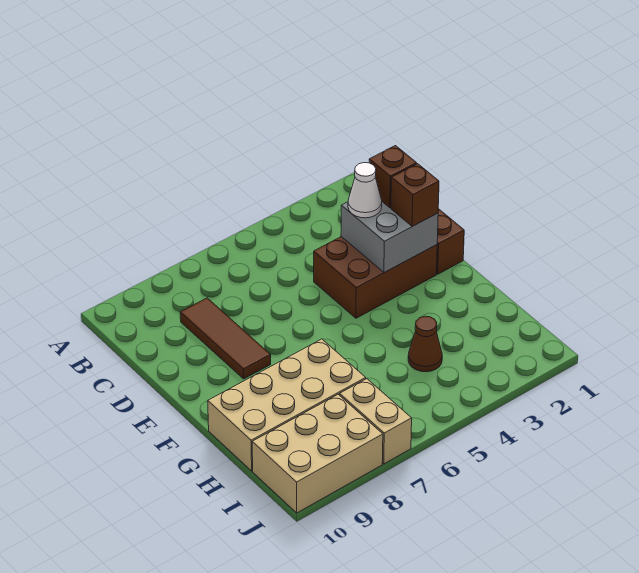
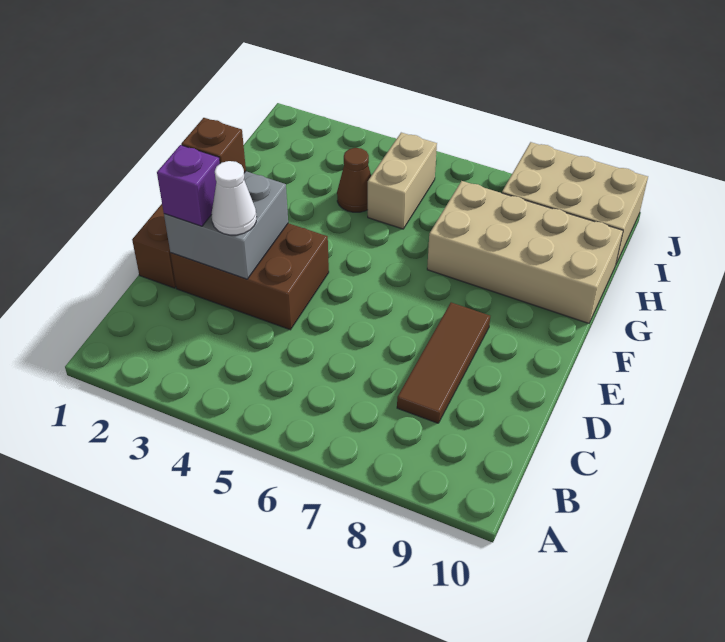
brown brick D2 level 3 -> purple brick D2 level 3
tan brick I7:J7 level 1 -> tan brick H5:I5 level 1

